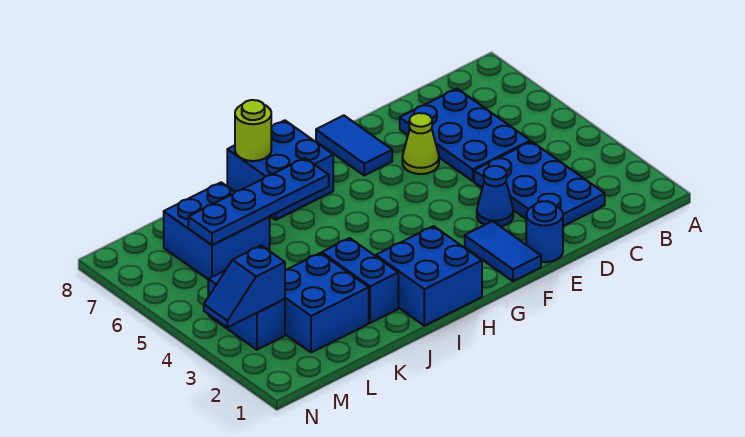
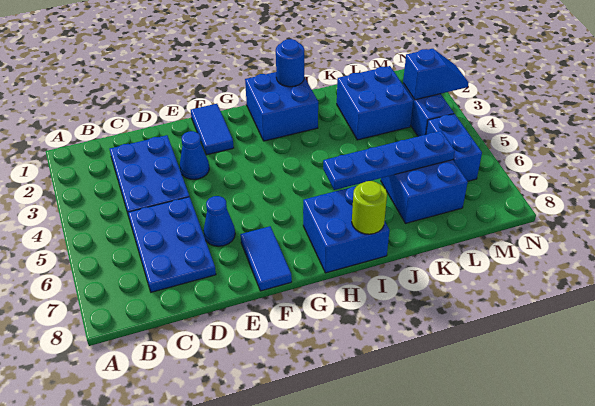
blue round brick E1 level 1 -> blue round brick I1 level 2
lime cone E6 level 1 -> blue cone E6 level 1
blue brick J2:J3 level 1 -> blue brick M5:M6 level 1

